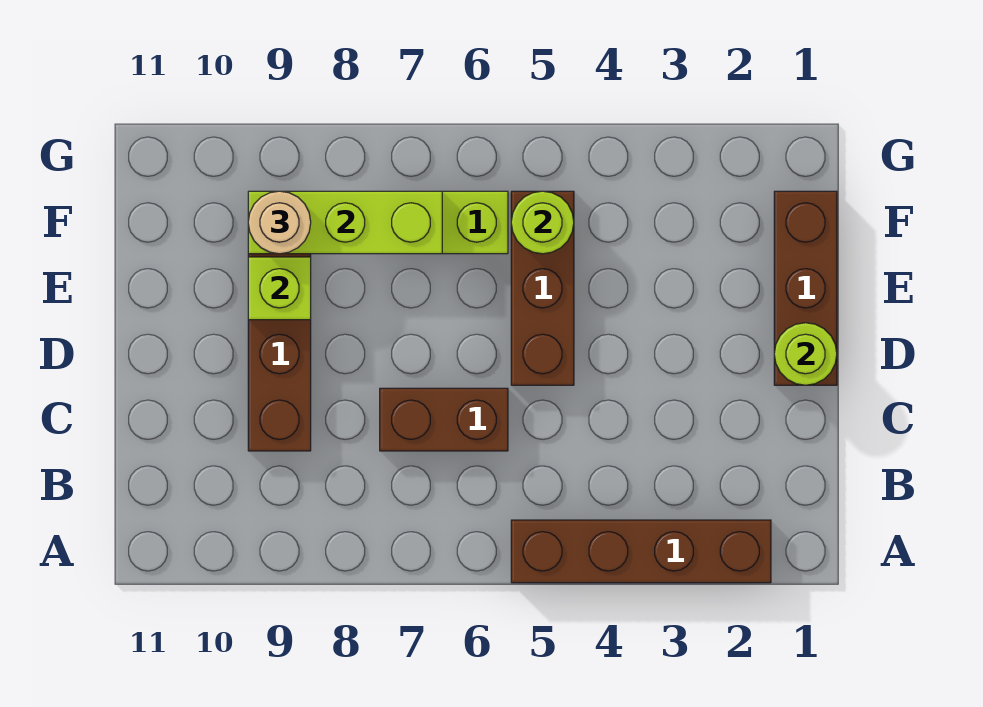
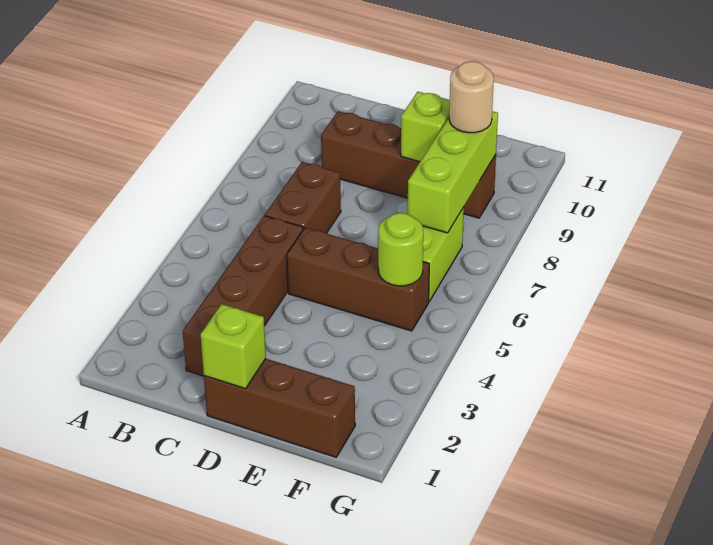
brown brick A2:A5 level 1 -> brown brick C2:C5 level 1
lime round brick D1 level 2 -> lime brick D1 level 2

